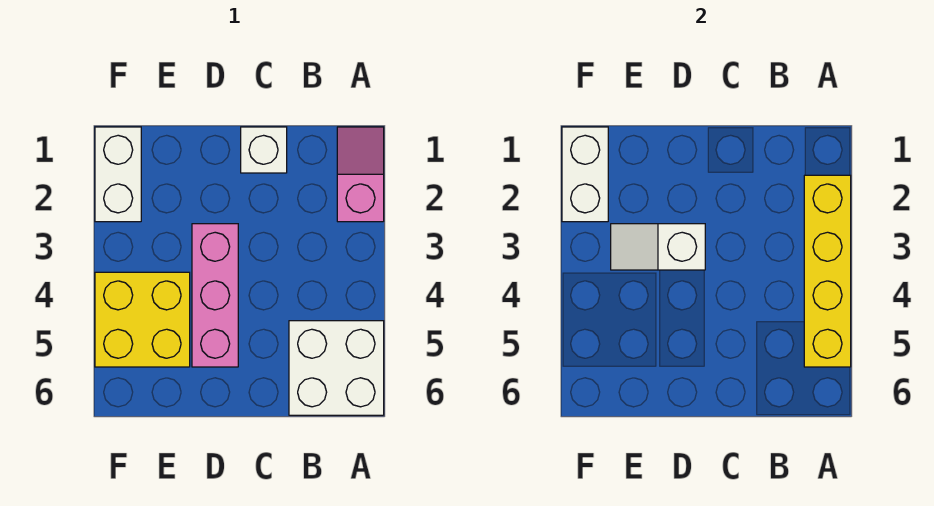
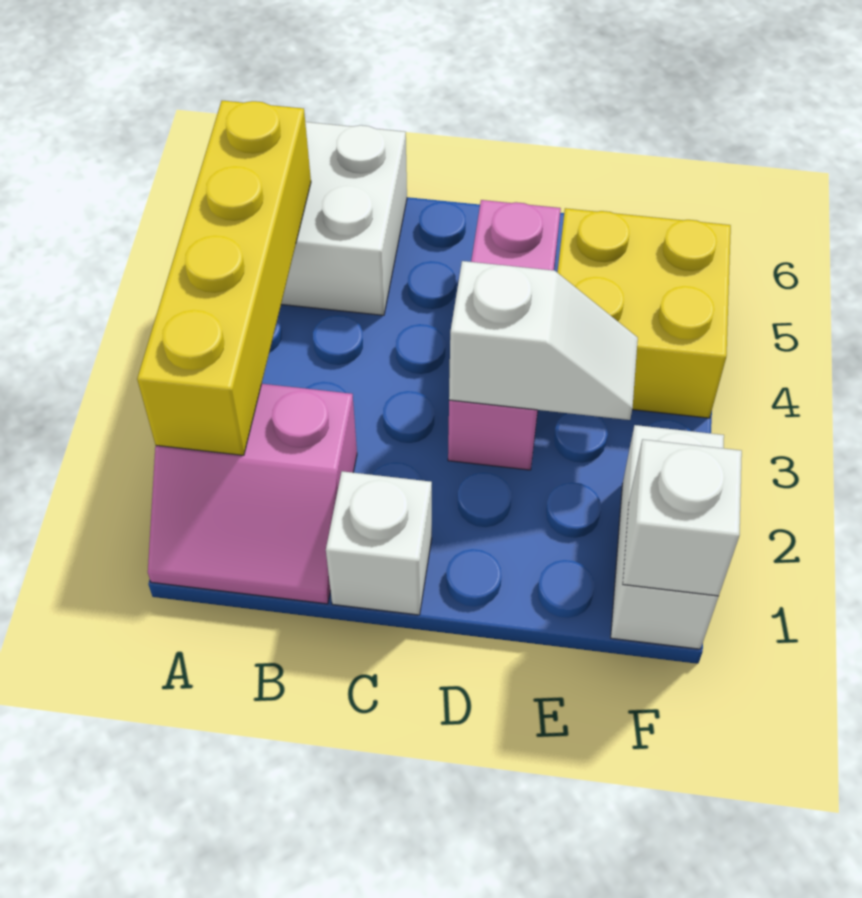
pink slope A1:A2 level 1 top 2 -> pink slope A1:B2 level 1 top 2
white brick F1:F2 level 2 -> white brick F1 level 2

